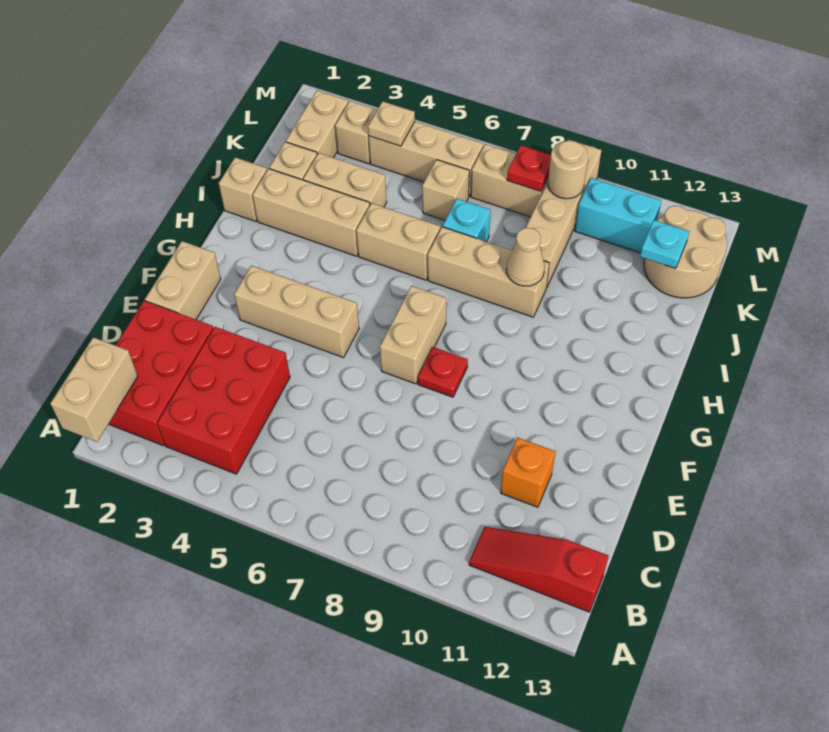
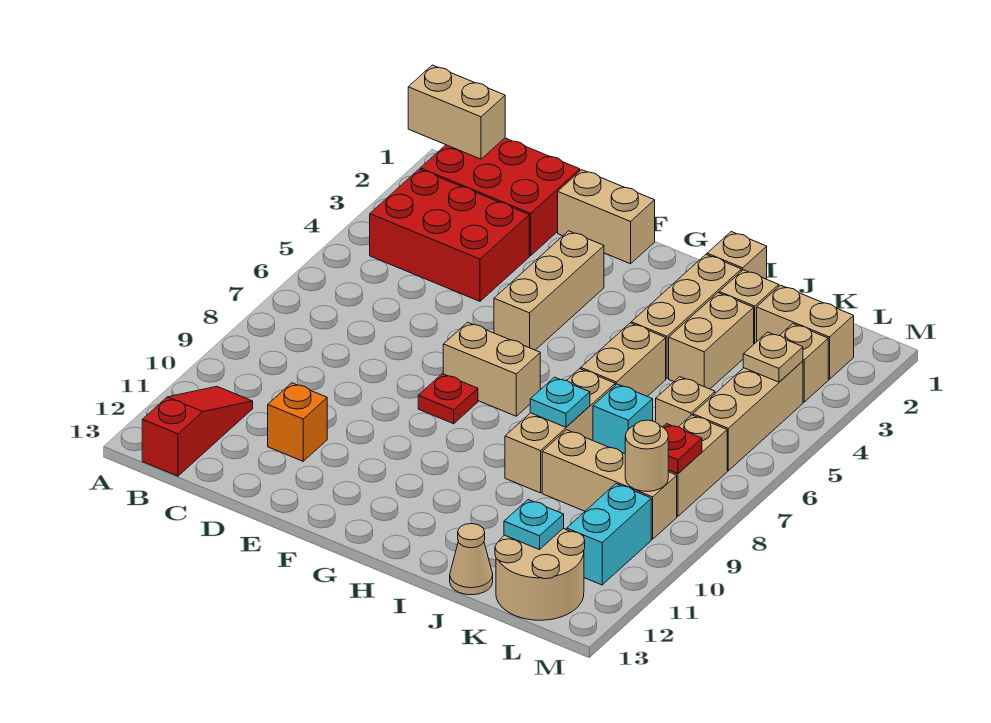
none -> cyan plate I8 level 2
tan cone I9 level 2 -> tan cone J13 level 1
tan brick J9:M9 level 1 -> tan brick J9:L9 level 1

